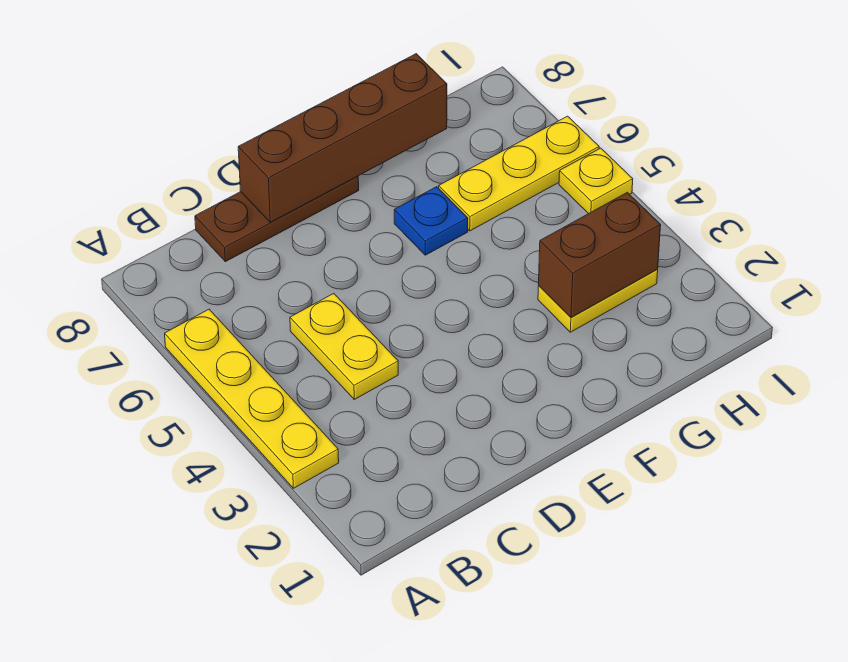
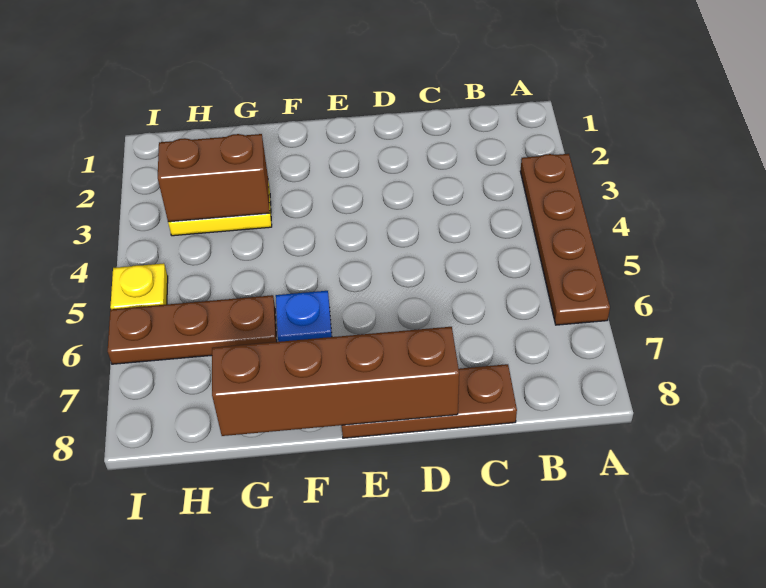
yellow plate A3:A6 level 1 -> brown plate A3:A6 level 1
yellow plate C4:C5 level 1 -> none
yellow plate G6:I6 level 1 -> brown plate G6:I6 level 1

